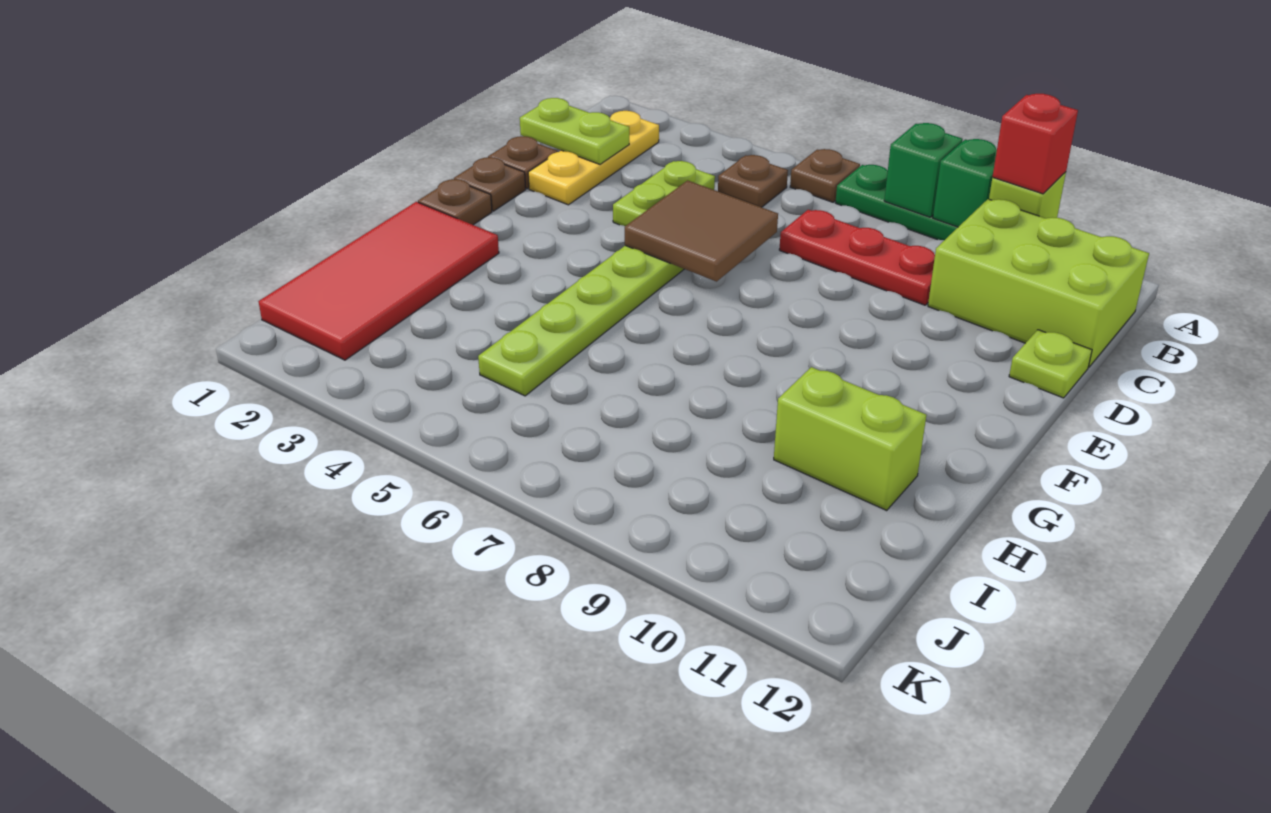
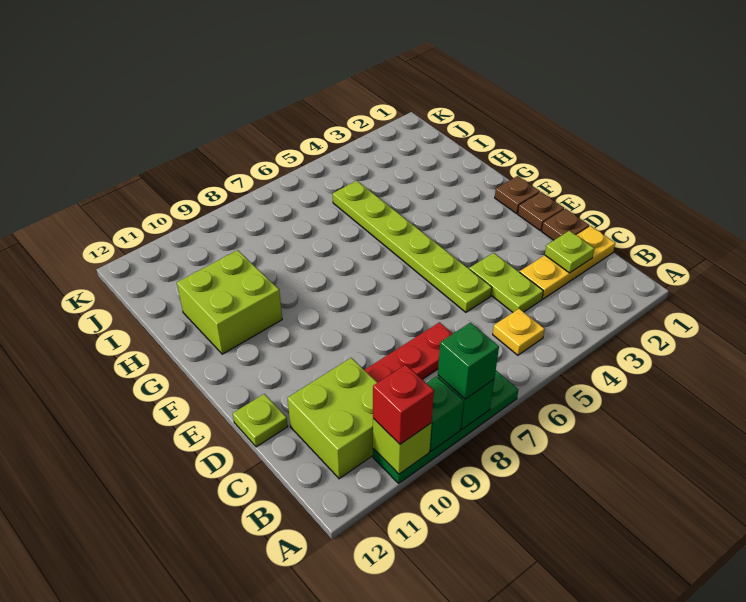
brown plate A6 level 1 -> none
none -> green brick A8 level 3
yellow plate B2:D2 level 1 -> yellow plate C1:C3 level 1
brown plate B5 level 1 -> yellow plate B5 level 1
lime brick B10:C12 level 1 -> lime brick B10:C11 level 1
lime plate C1:C2 level 2 -> lime plate C2 level 2
brown tile D5:E6 level 2 -> none
red tile G1:J2 level 1 -> none
lime brick H10:H11 level 1 -> lime brick G10:H11 level 1

